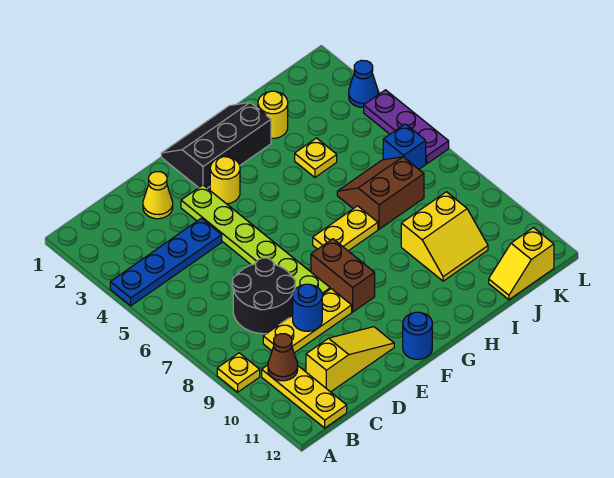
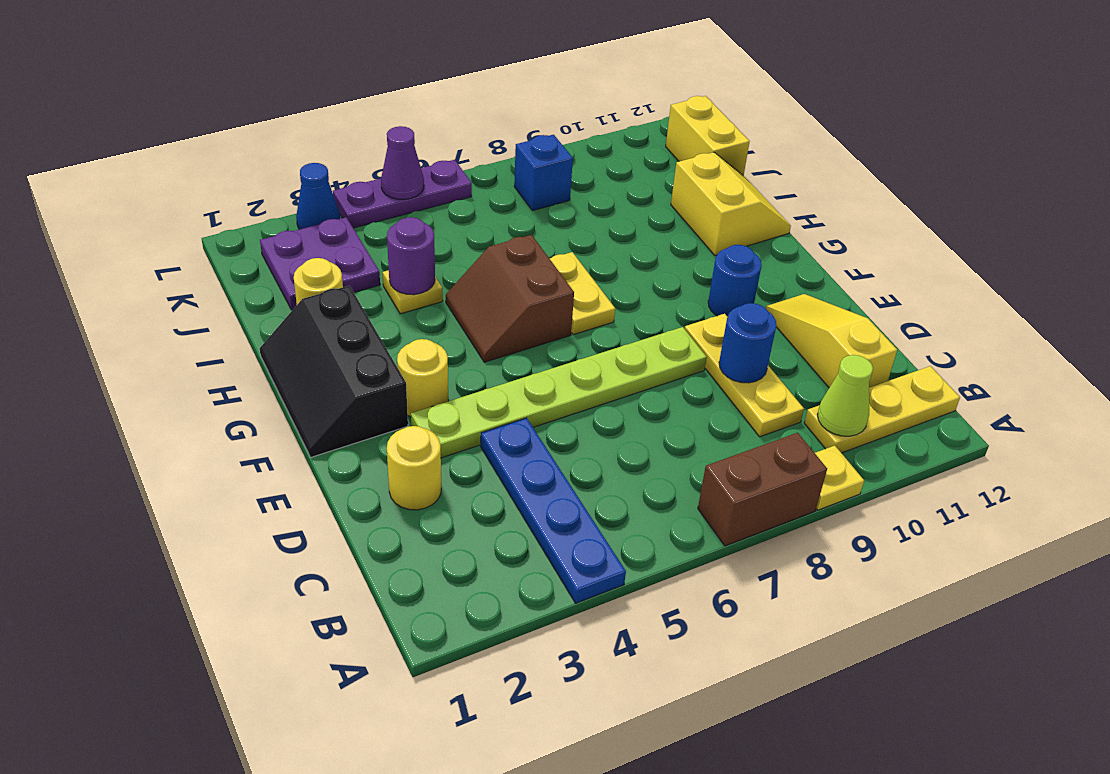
brown cone B10 level 2 -> lime cone B10 level 2
black round brick C7:D8 level 1 -> none
yellow cone D2 level 1 -> yellow round brick D2 level 1
brown brick F8:F9 level 1 -> brown brick A7:A8 level 1
blue round brick F12 level 1 -> blue round brick F10 level 1
none -> purple round brick I4 level 2
brown slope I6:J7 level 1 top 7 -> brown slope G5:H6 level 1 top 6
yellow slope I9:J10 level 1 top 9 -> yellow slope H11:I12 level 1 top 11
none -> purple plate J2:K3 level 1
yellow slope J12:K12 level 1 top K -> yellow brick J12:K12 level 1
blue brick K6 level 1 -> blue brick K8 level 1
none -> purple cone L5 level 2

